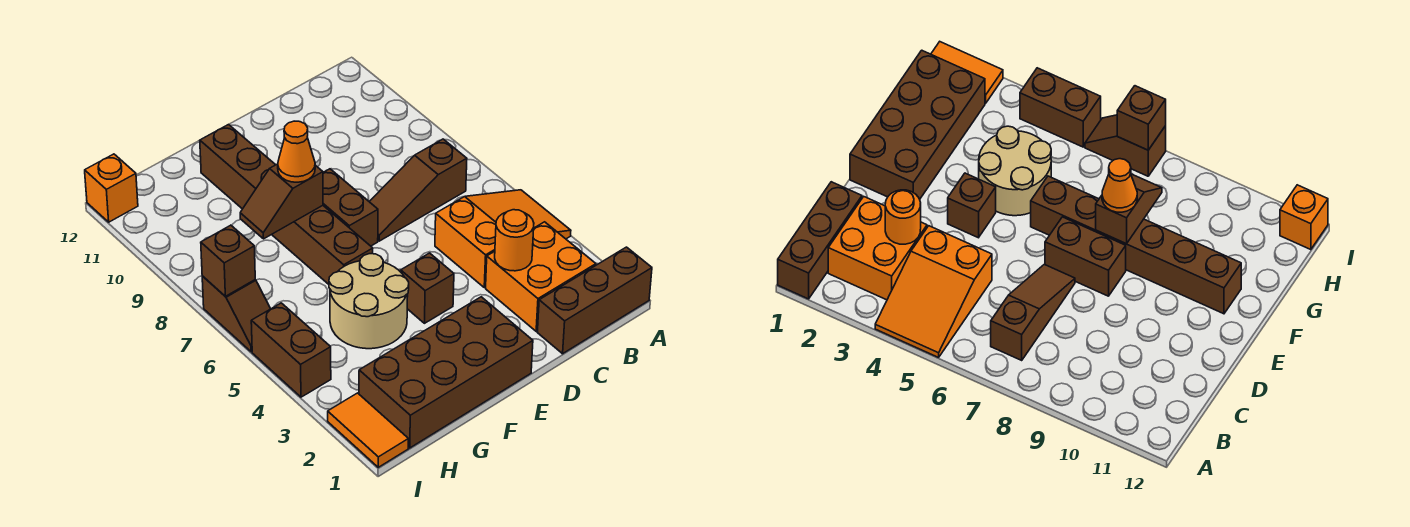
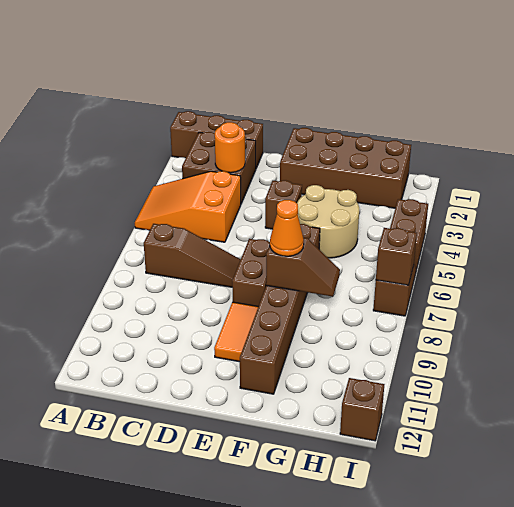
orange brick B2:C3 level 1 -> brown brick B2:C3 level 1
orange tile I1:I2 level 1 -> orange tile E9:E10 level 1
orange brick I12 level 1 -> brown brick I12 level 1

